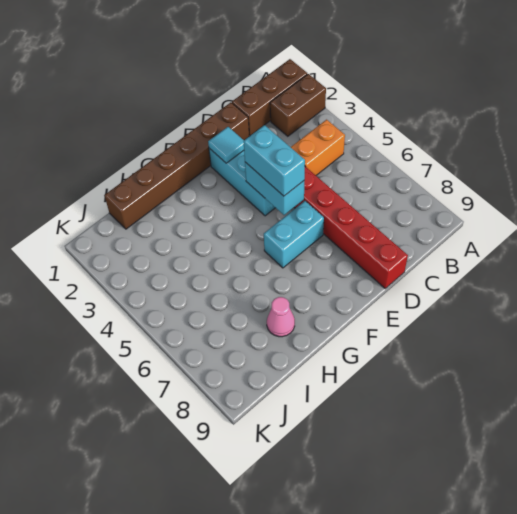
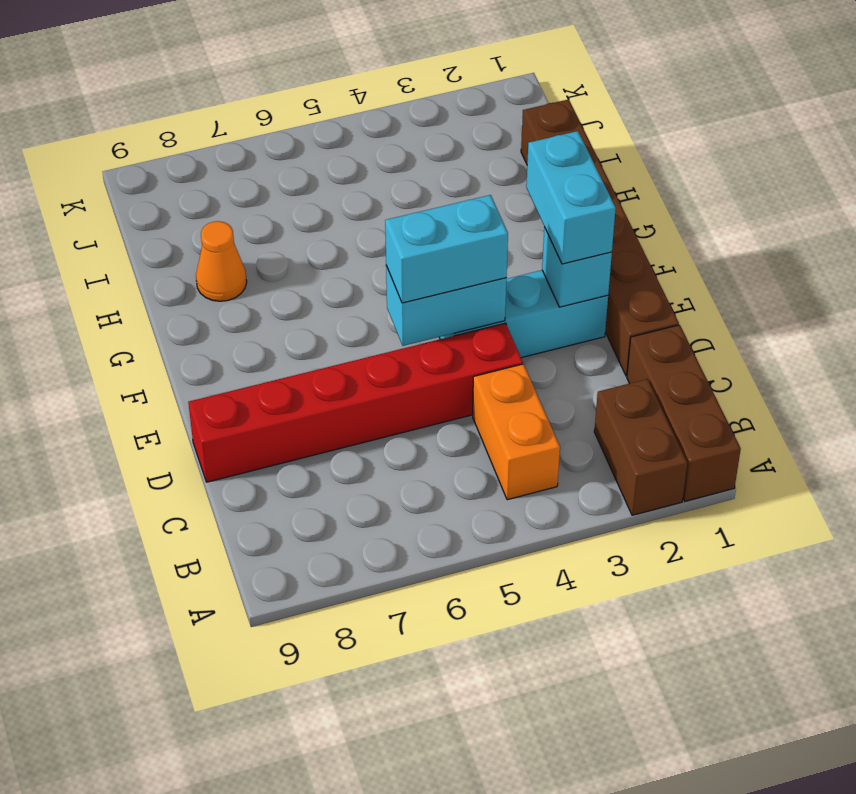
cyan tile E2 level 2 -> cyan brick E2 level 2
cyan brick E6:F6 level 1 -> cyan brick E2:F2 level 3
pink cone H8 level 1 -> orange cone H8 level 1

